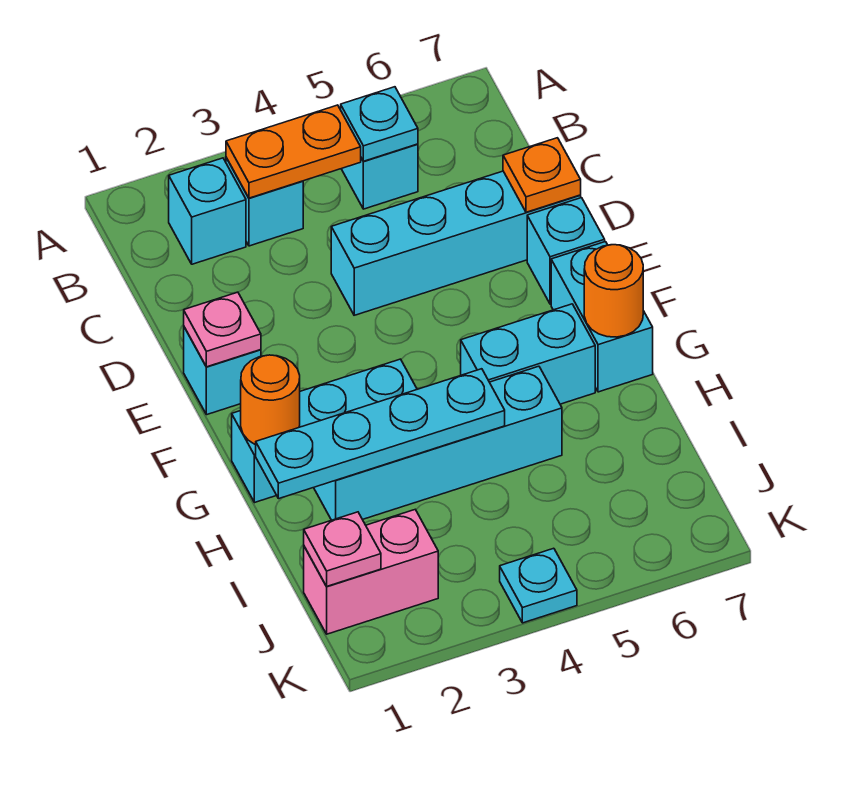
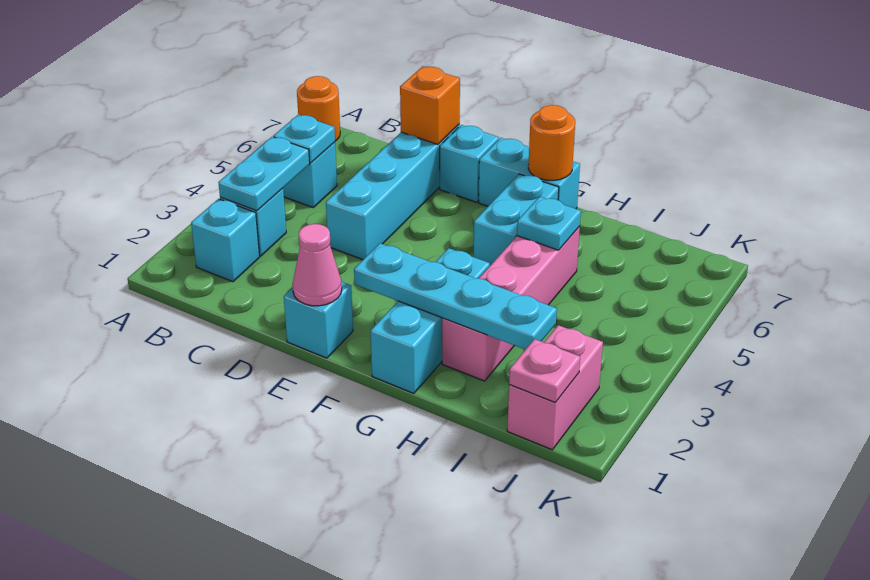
orange plate B3:B4 level 2 -> cyan plate B3:B4 level 2
orange plate D7 level 2 -> orange brick D7 level 2
pink plate E1 level 2 -> pink cone E1 level 2
orange round brick G1 level 2 -> orange round brick A7 level 1
cyan plate H1:H4 level 2 -> cyan plate F2:I2 level 2
cyan brick H2:H5 level 1 -> pink brick H2:H5 level 1
cyan plate K4 level 1 -> cyan plate H5 level 2

